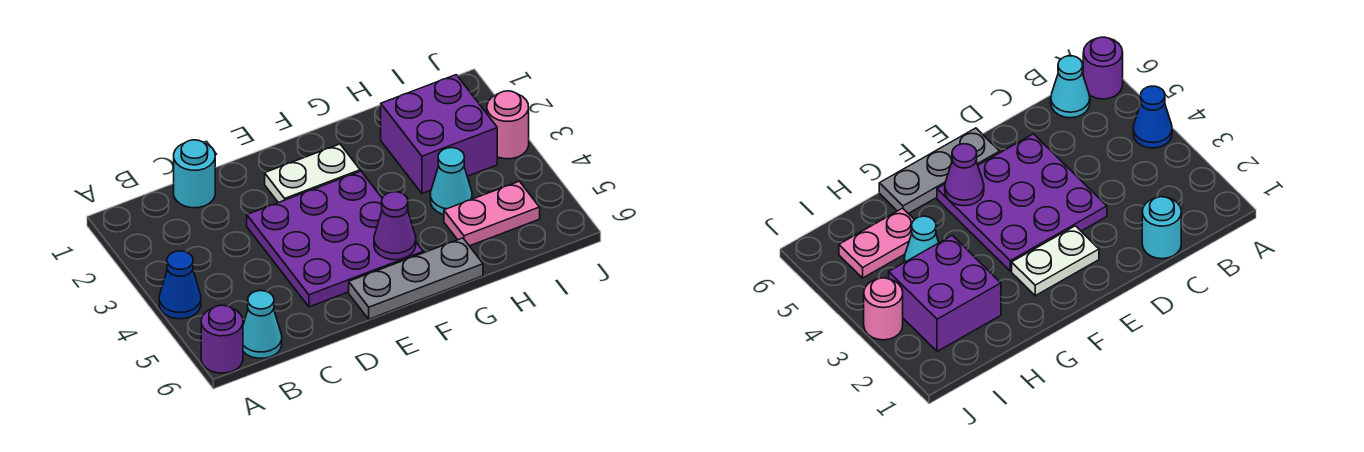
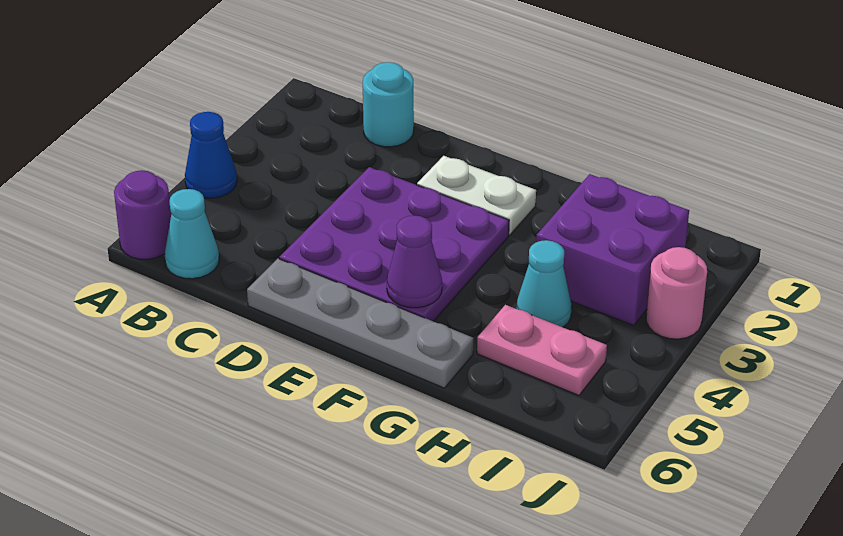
grey plate E6:G6 level 1 -> grey plate D6:G6 level 1

